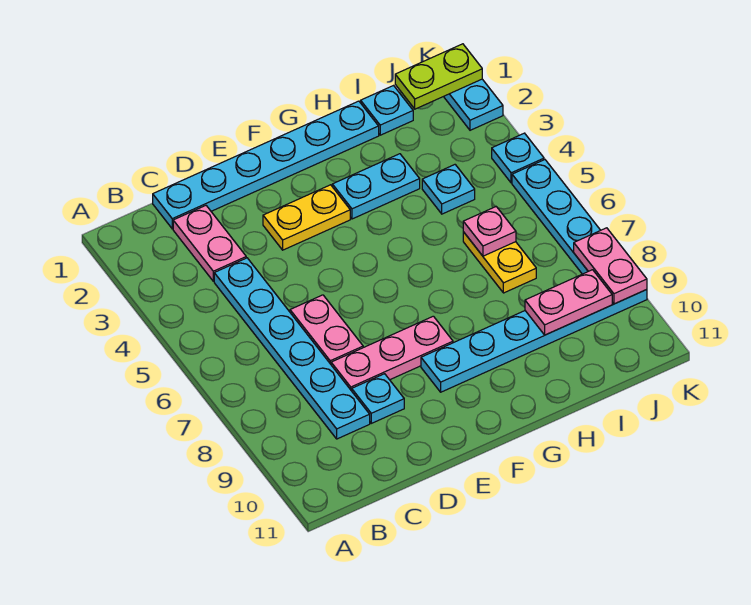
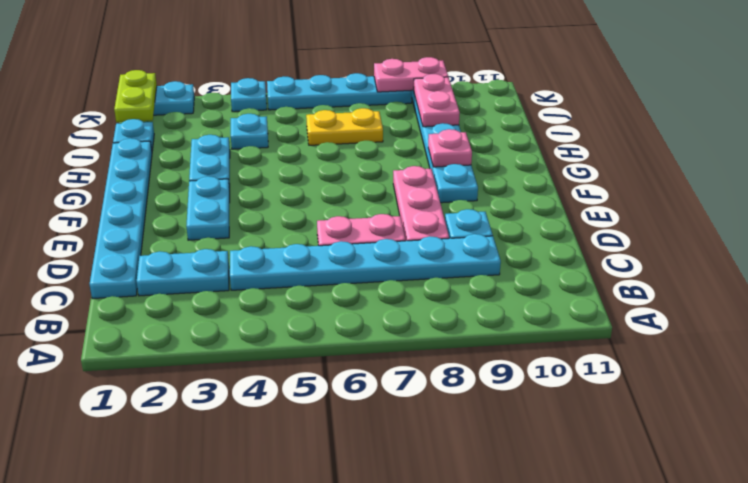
pink plate C2:C3 level 1 -> cyan plate C2:C3 level 1
yellow plate E3:F3 level 1 -> cyan plate E3:F3 level 1
pink plate I6 level 2 -> pink plate G9 level 2

